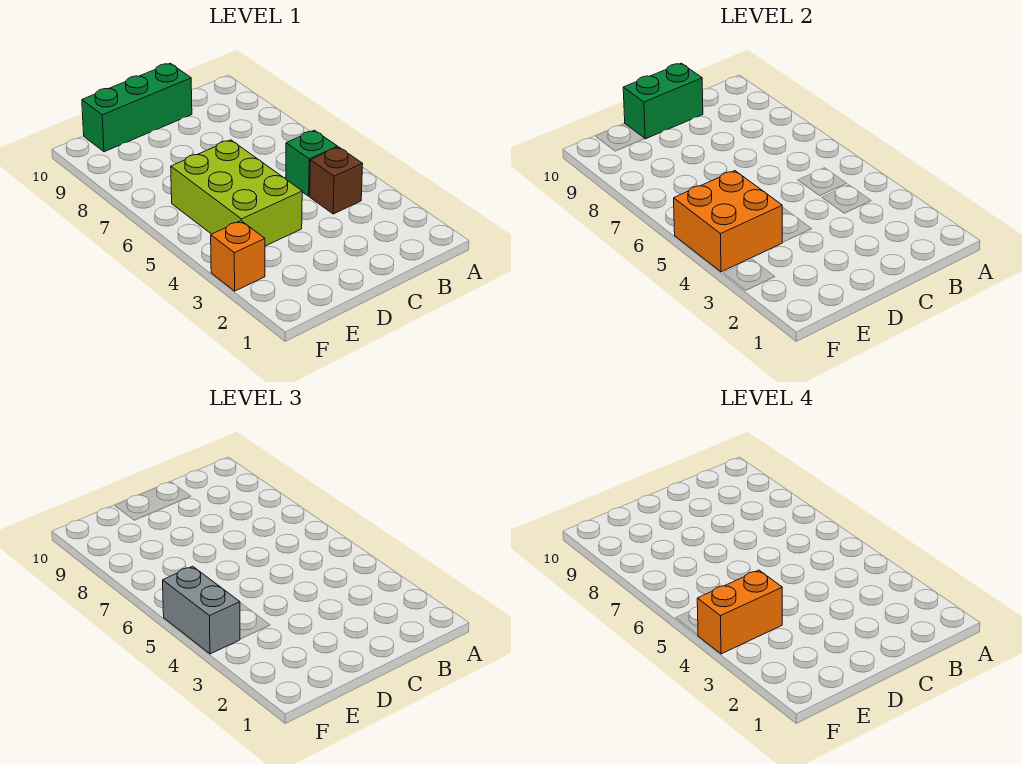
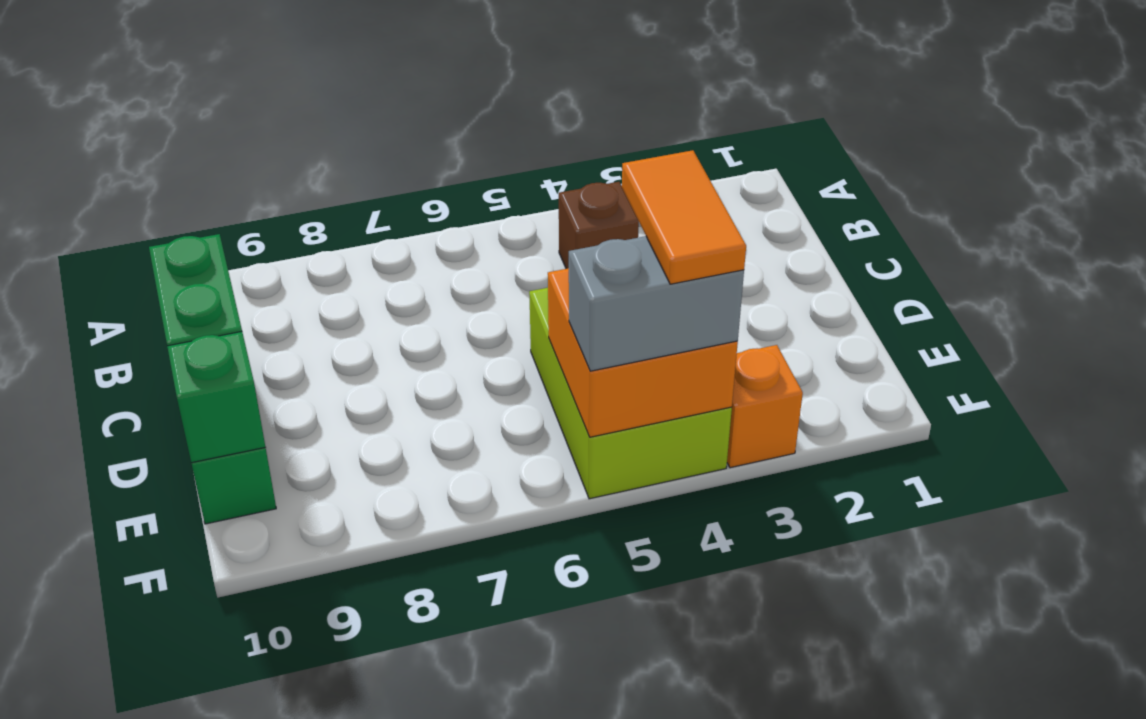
green brick B5 level 1 -> green brick E10 level 2
lime brick D4:E6 level 1 -> lime brick D4:F5 level 1
orange brick E4:F4 level 4 -> orange tile E4:F4 level 4

